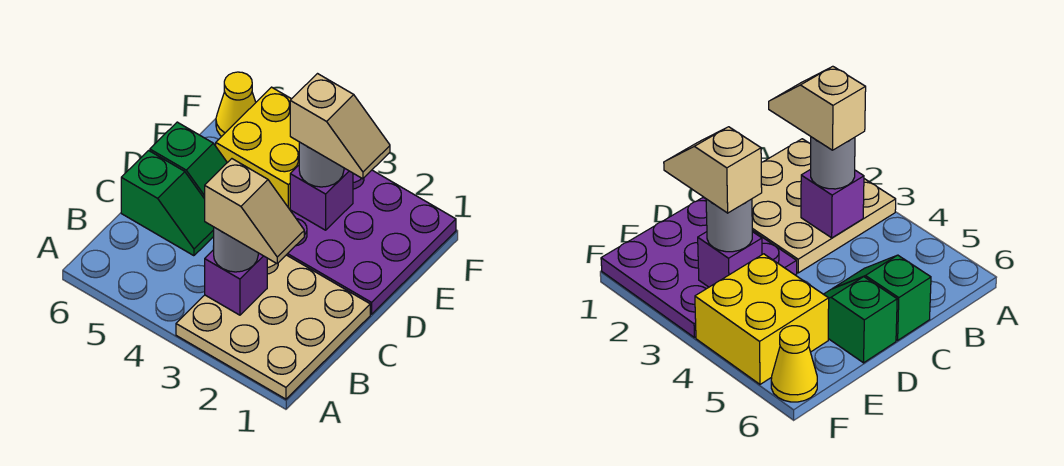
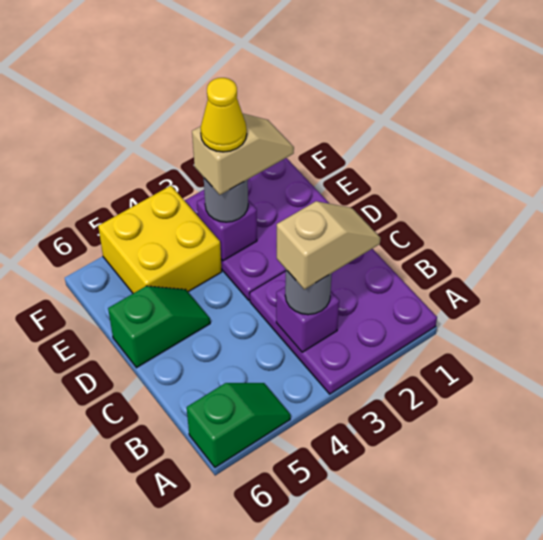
tan plate A1:C3 level 1 -> purple plate A1:C3 level 1
green slope C5:C6 level 1 top 6 -> green slope A5:A6 level 1 top 6
yellow cone F6 level 1 -> yellow cone E3 level 5

